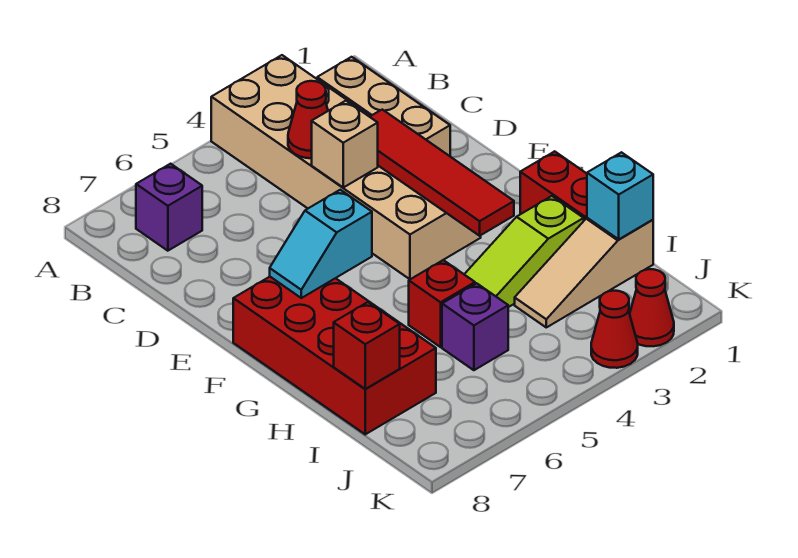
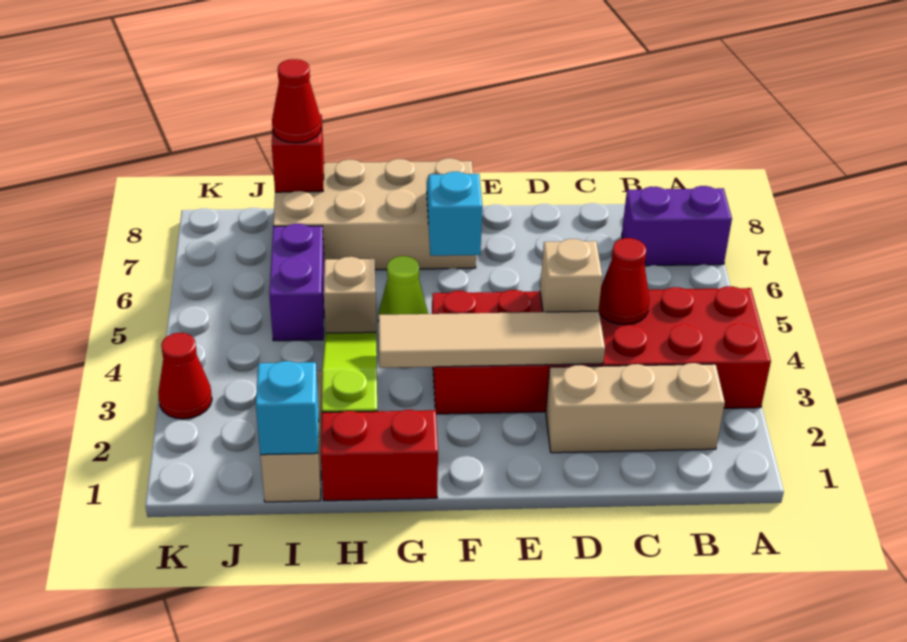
tan brick A3:F4 level 1 -> red brick A3:F4 level 1
purple brick B7 level 1 -> purple brick A7:B7 level 1
red tile D3:G3 level 2 -> tan tile D3:G3 level 2
red brick F7:I8 level 1 -> tan brick F7:I8 level 1
none -> lime cone G5 level 1
red brick H5 level 1 -> tan brick H5 level 1
purple brick I5 level 1 -> purple brick I5:I6 level 1
red cone K2 level 1 -> red cone I8 level 3

